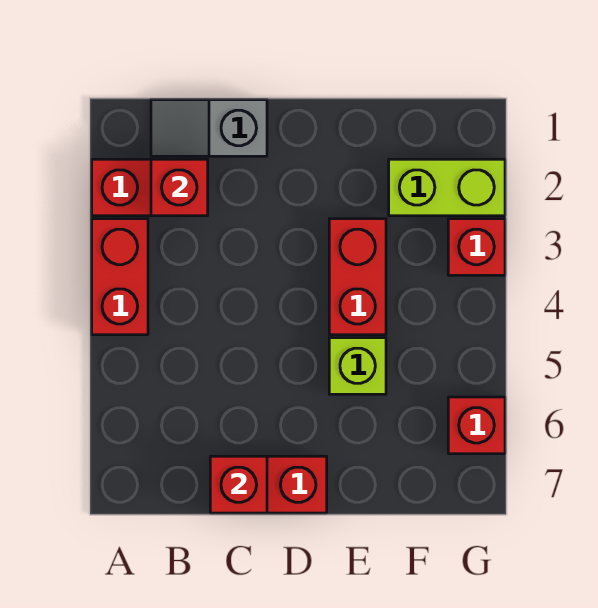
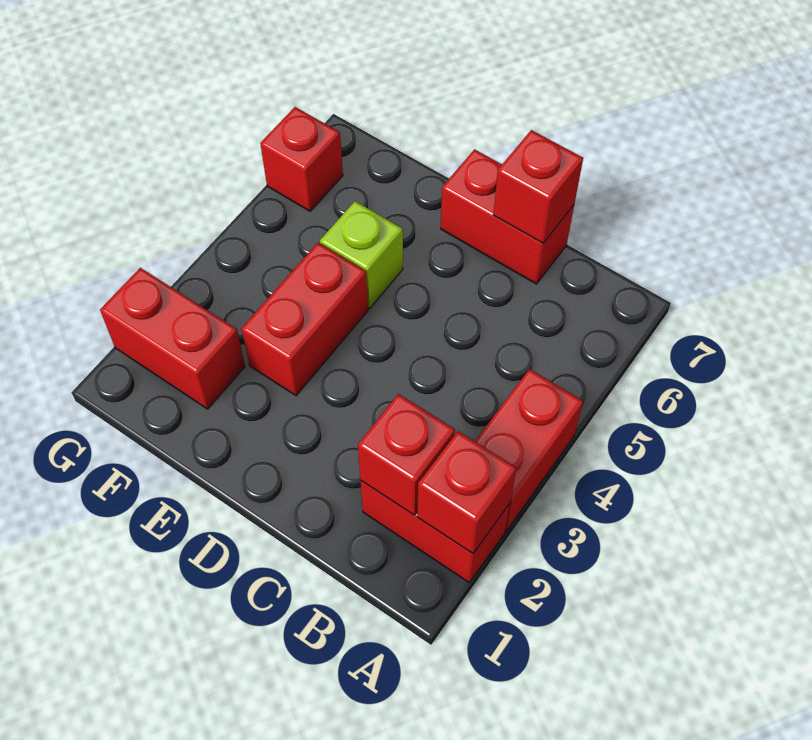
grey slope B1:C1 level 1 top C -> none
lime brick F2:G2 level 1 -> red brick F2:G2 level 1
red brick G3 level 1 -> red brick A2 level 2

